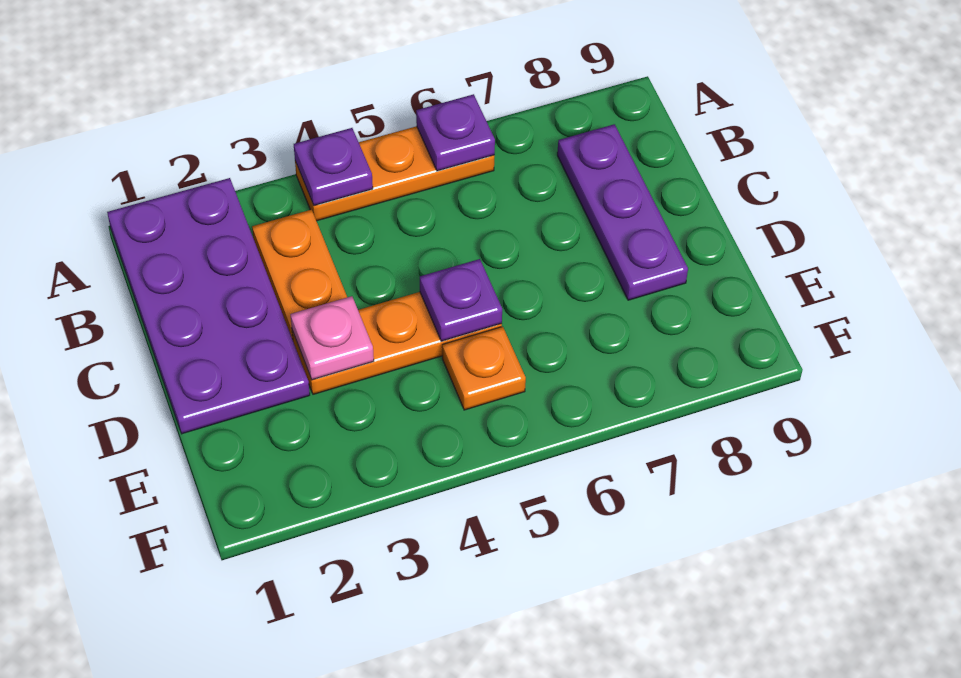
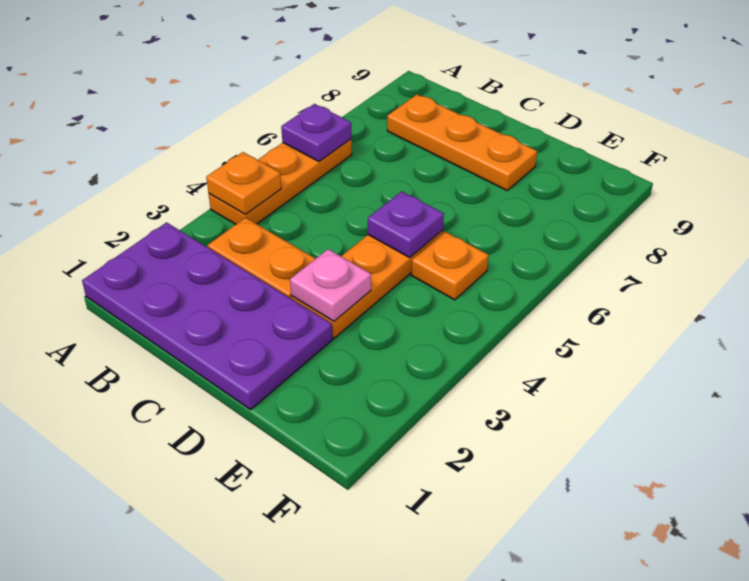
purple plate A4 level 2 -> orange plate A4 level 2
purple plate B8:D8 level 1 -> orange plate B8:D8 level 1

